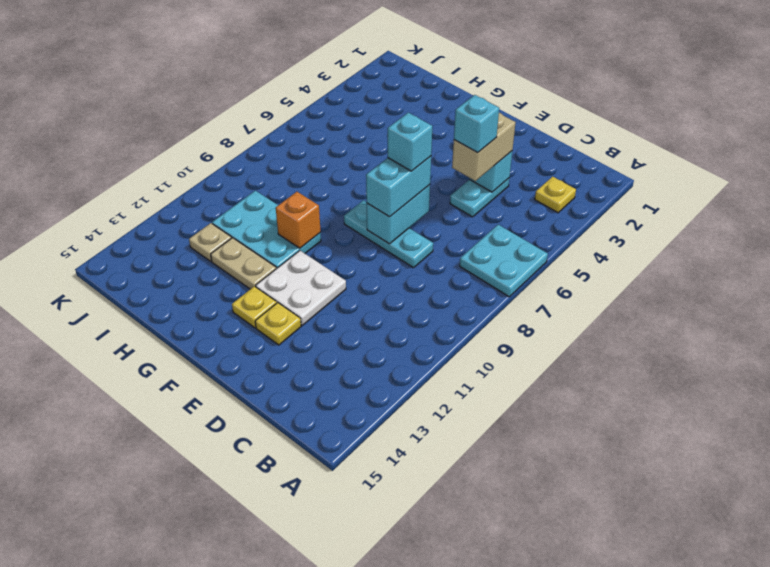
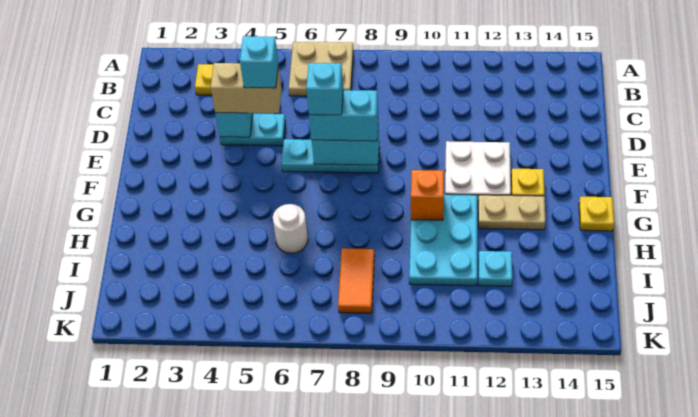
cyan plate A6:B7 level 1 -> tan plate A6:B7 level 1
cyan plate D8:F8 level 1 -> cyan plate E6:E8 level 1
yellow plate E13 level 1 -> yellow plate G15 level 1
tan plate G12:H12 level 1 -> tan plate G12:G13 level 1
none -> white round brick H6 level 1
none -> orange tile I8:J8 level 1
tan plate I12 level 1 -> cyan plate I12 level 1

